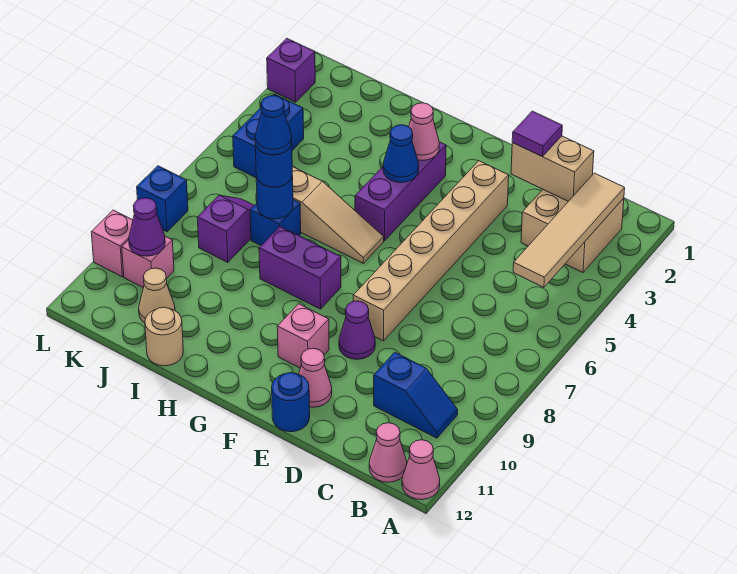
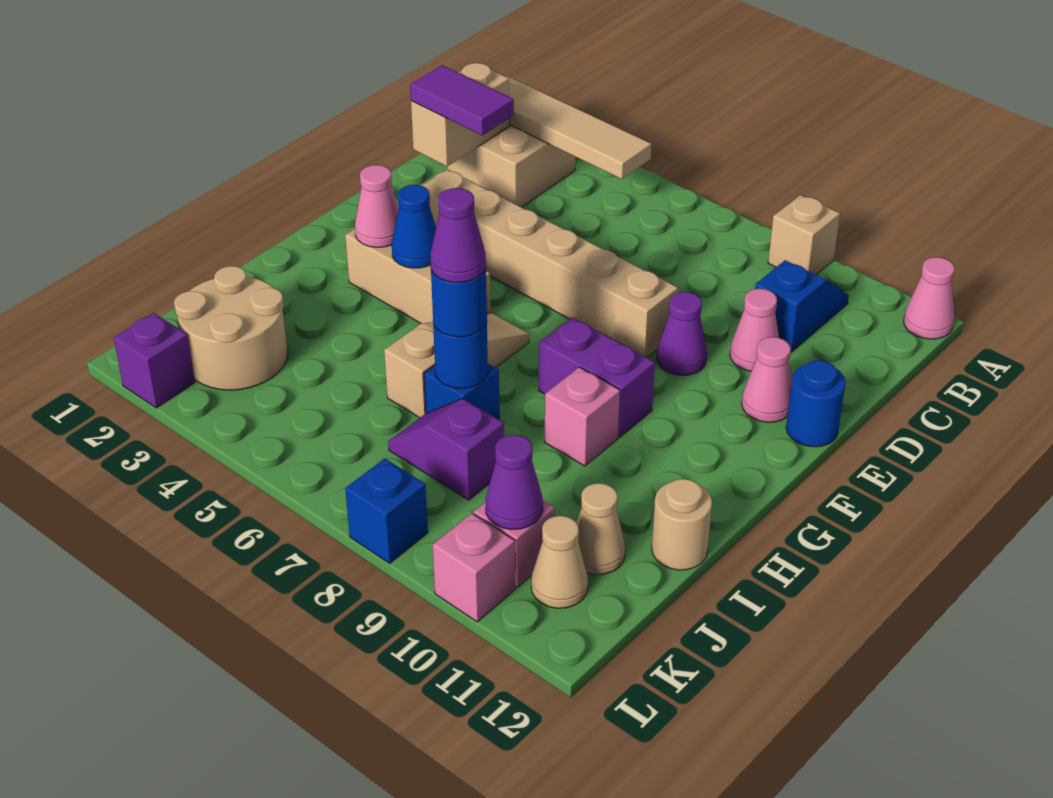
none -> tan brick A9 level 1
pink cone B12 level 1 -> pink cone D10 level 1
purple tile D2 level 3 -> purple tile D2:D3 level 3
pink brick F10 level 1 -> pink brick H9 level 1
purple brick G3:G5 level 1 -> tan brick G3:G5 level 1
purple brick G8:H8 level 1 -> purple brick G8:G9 level 1
blue cone I7 level 4 -> purple cone I7 level 4
none -> tan round brick J2:K3 level 1
blue brick K4:K5 level 1 -> none
none -> tan cone K11 level 1

